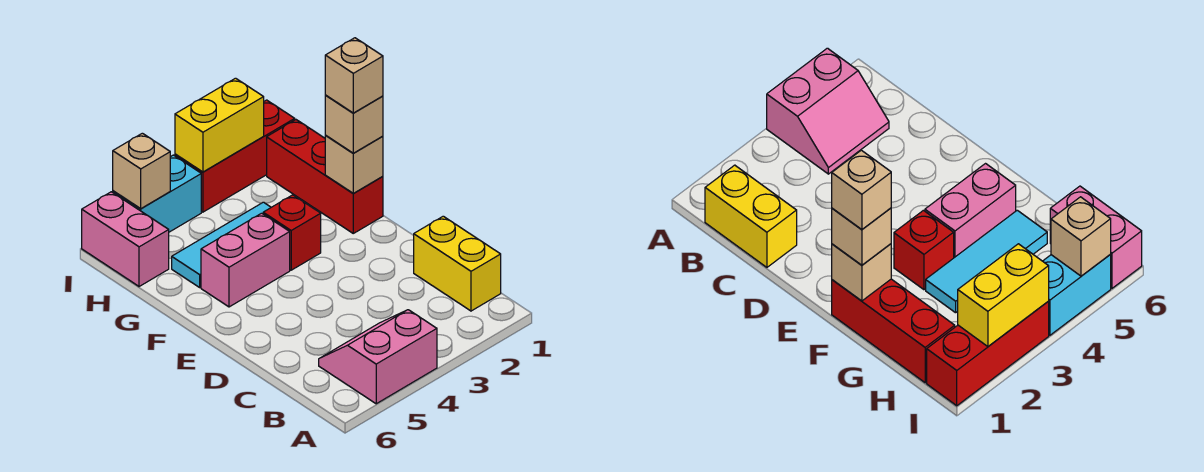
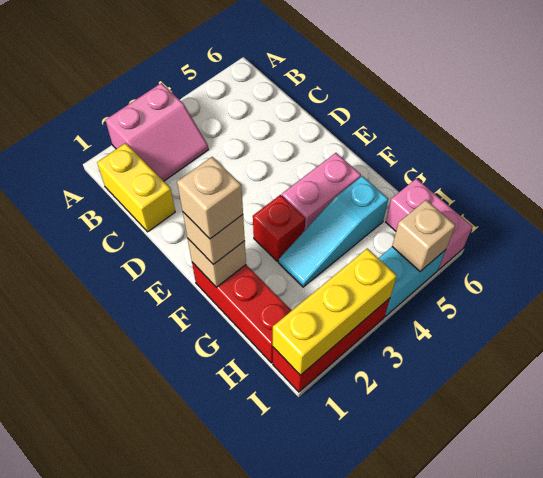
pink slope A4:B5 level 1 top A -> pink slope A2:B3 level 1 top A
cyan tile G3:G5 level 1 -> cyan slope G3:G5 level 1 top 5
yellow brick I2:I3 level 2 -> yellow brick I1:I3 level 2

